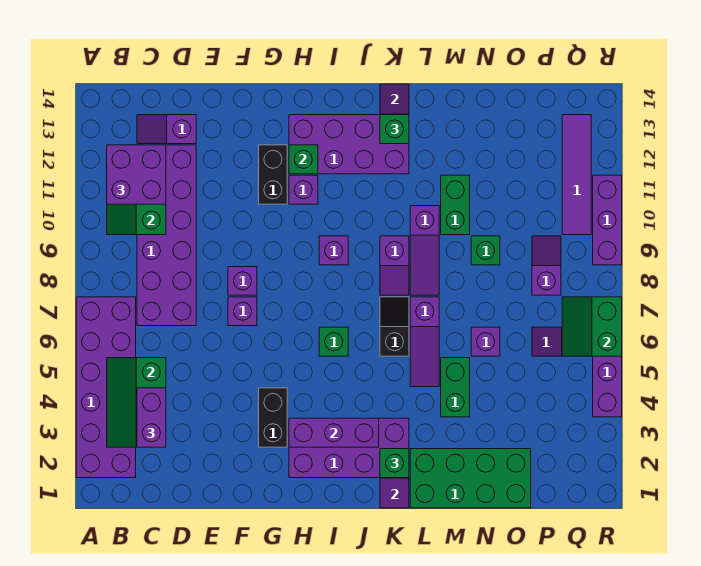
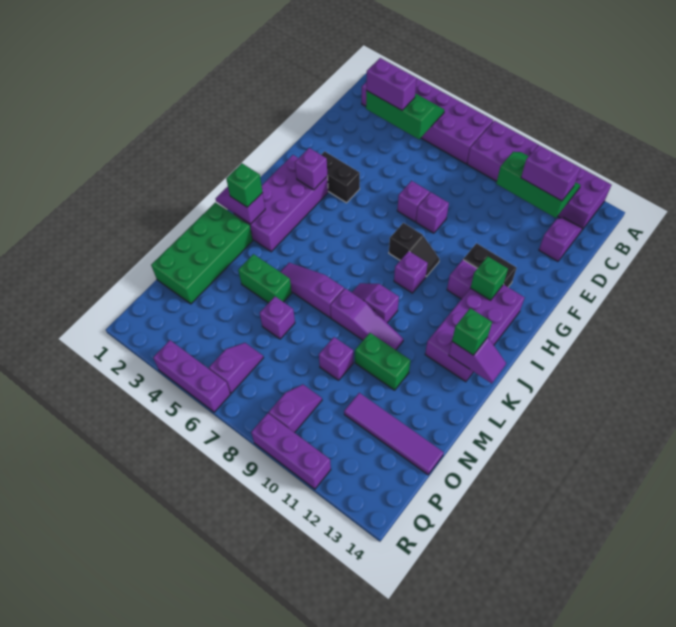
purple brick B11:C12 level 3 -> purple brick C11:C12 level 3
purple brick C7:D12 level 1 -> purple brick A8:B13 level 1
purple brick H3:J3 level 2 -> purple brick H3 level 2
green brick I6 level 1 -> none
black slope K6:K7 level 1 top 6 -> black slope H8:H9 level 1 top 8
purple slope L8:L10 level 1 top 10 -> purple slope L8:L10 level 1 top 8
green brick N9 level 1 -> purple brick N9 level 1
purple slope P8:P9 level 1 top 8 -> purple slope P9:Q9 level 1 top Q
green slope Q6:R7 level 2 top R -> none
purple tile Q10:Q13 level 1 -> purple tile O11:O14 level 1

